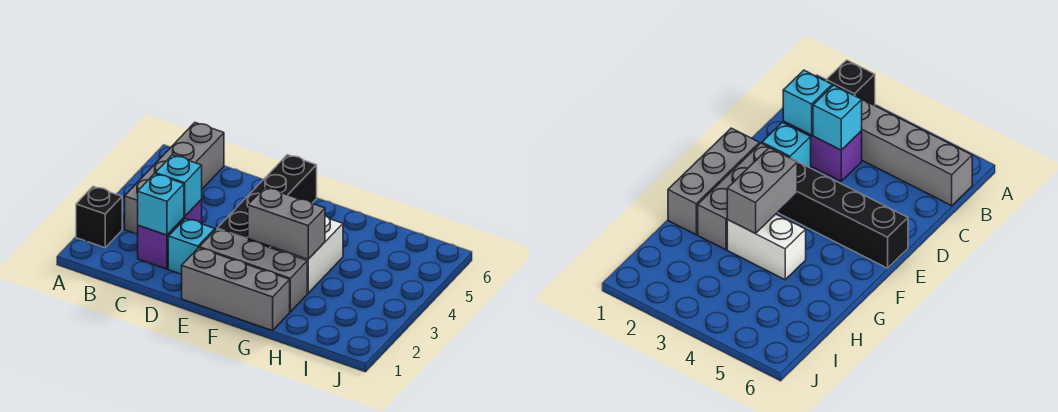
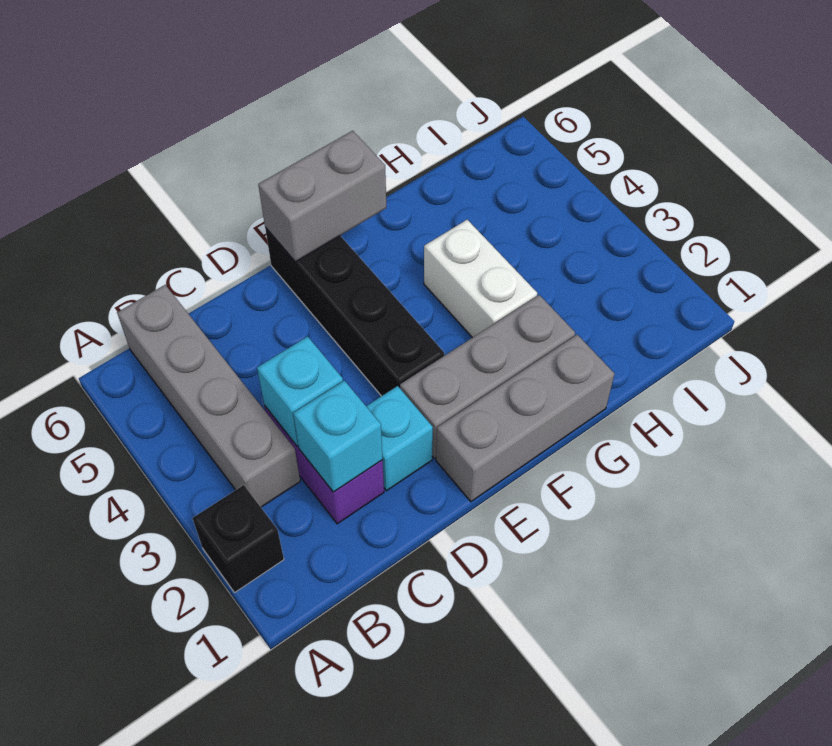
grey brick F3:G3 level 2 -> grey brick E6:F6 level 2

